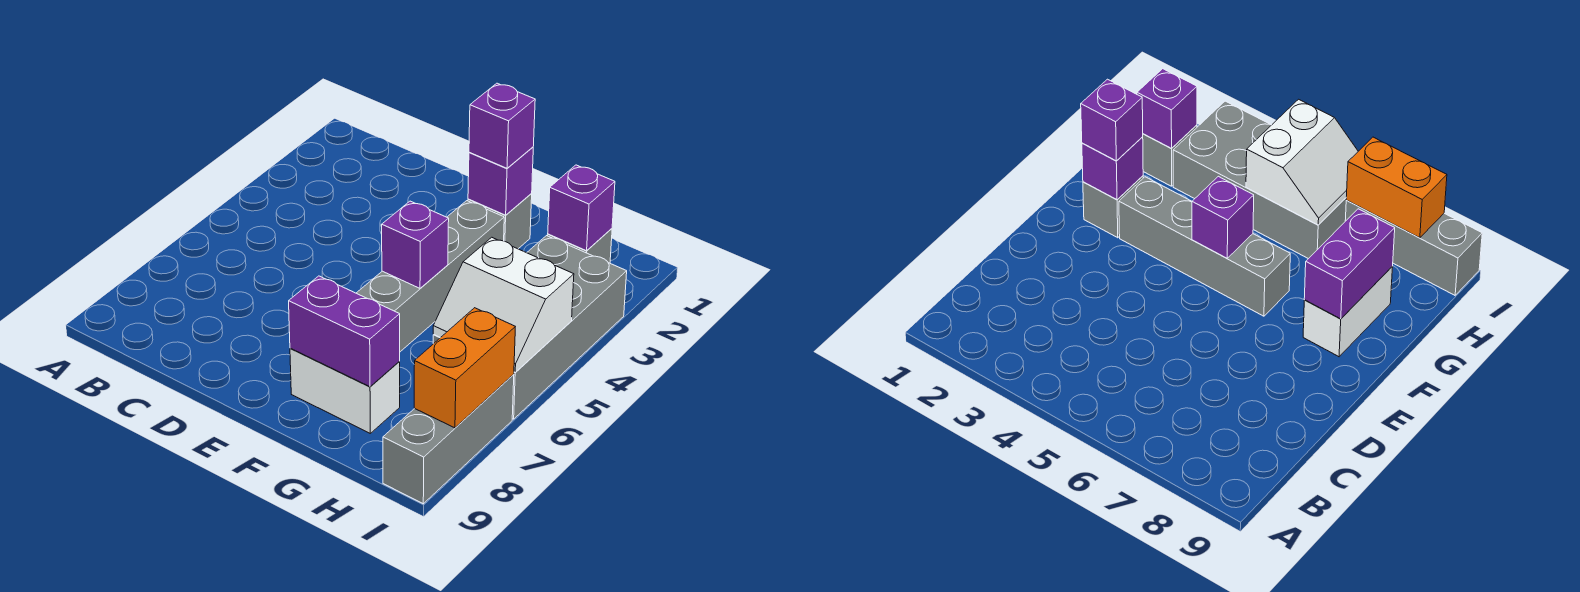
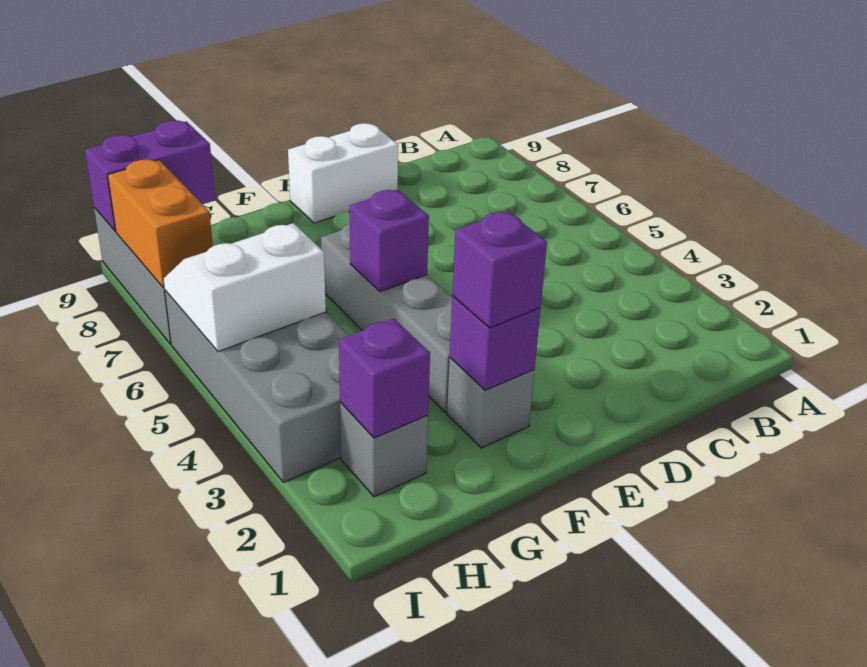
white brick F8:G8 level 1 -> white brick D9:E9 level 1
purple brick F8:G8 level 2 -> purple brick H9:I9 level 2

